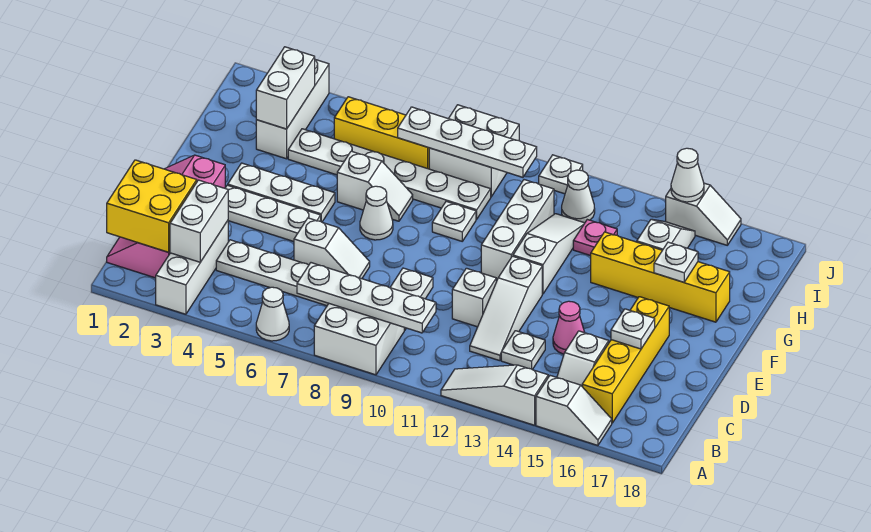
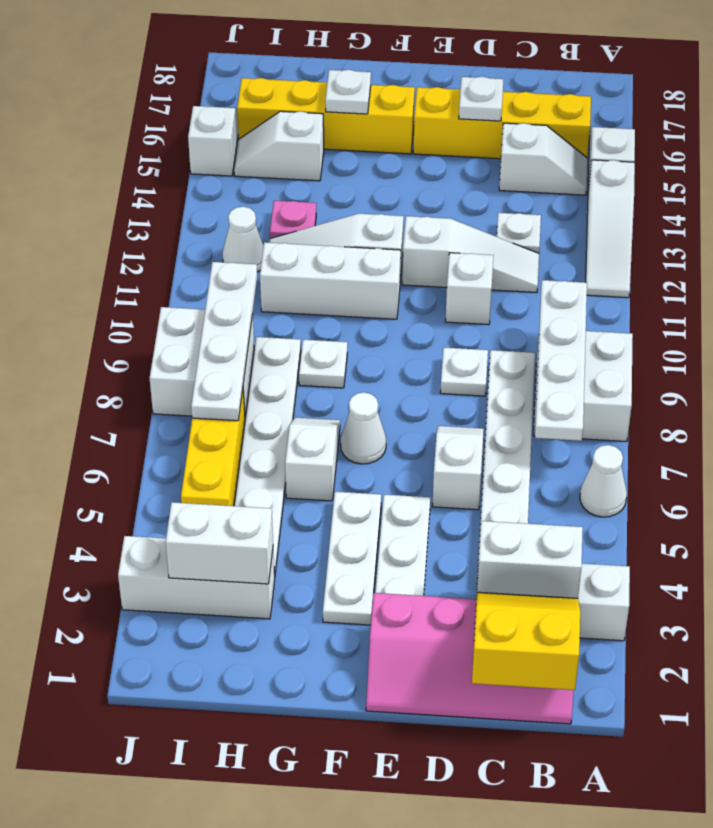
yellow brick B1:C2 level 2 -> yellow slope B1:C2 level 2 top 1
pink cone D14 level 1 -> none
yellow brick G14:G17 level 1 -> yellow brick F16:I16 level 1
white plate J11 level 1 -> none
white cone J15 level 2 -> none

